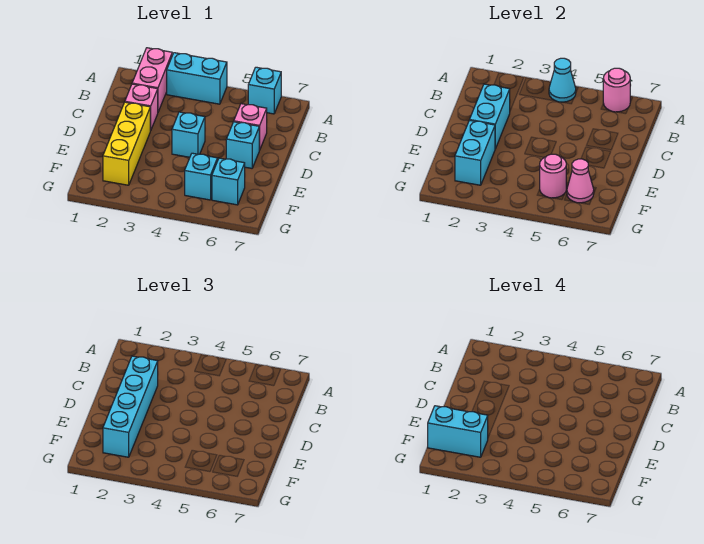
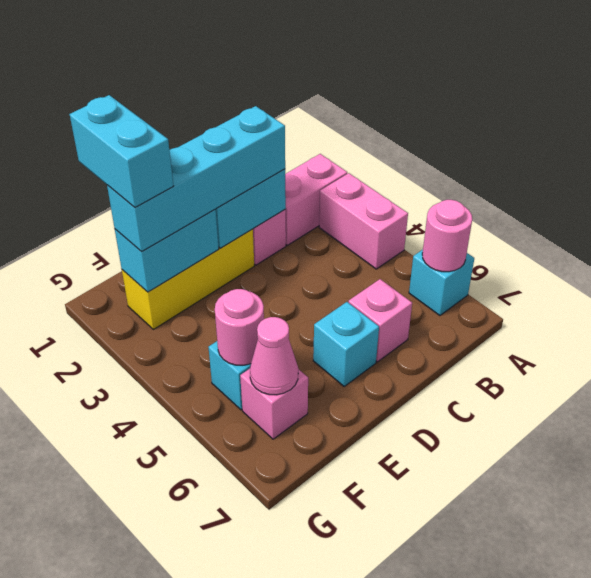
cyan brick A3:A4 level 1 -> pink brick A3:A4 level 1
cyan cone A4 level 2 -> none
cyan brick D4 level 1 -> none
cyan brick F6 level 1 -> pink brick F6 level 1

